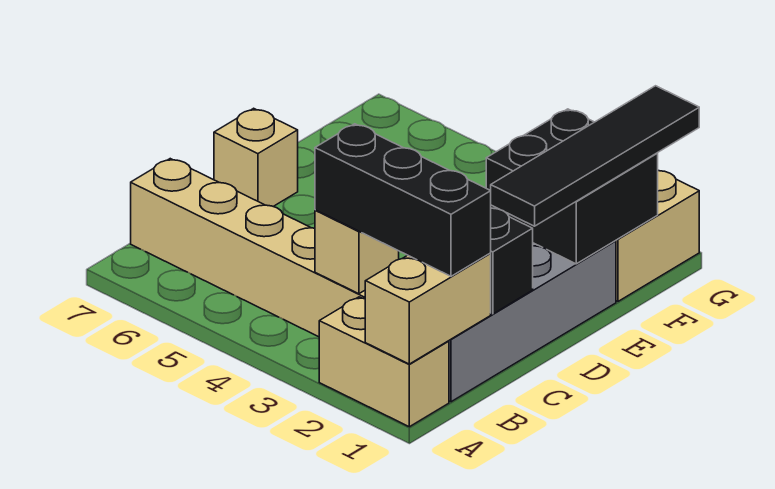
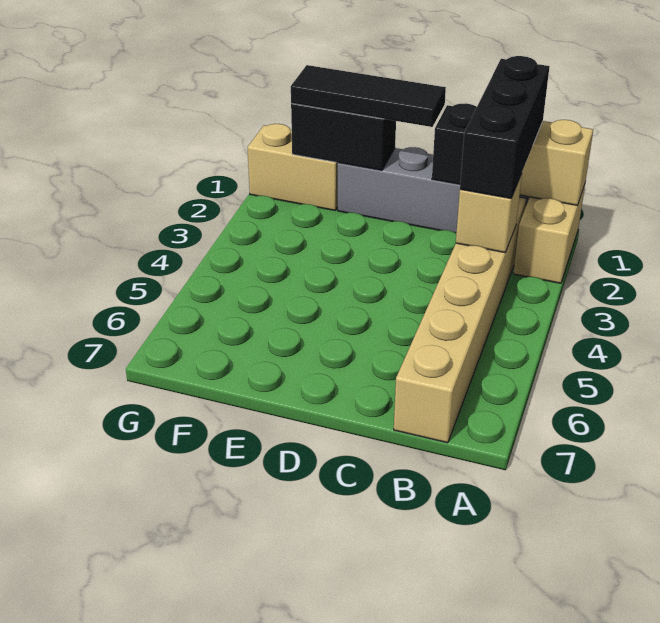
black tile D1:G1 level 3 -> black tile D1:F1 level 3
tan brick D7 level 1 -> none
black brick E1:F2 level 2 -> black brick E1:F1 level 2

